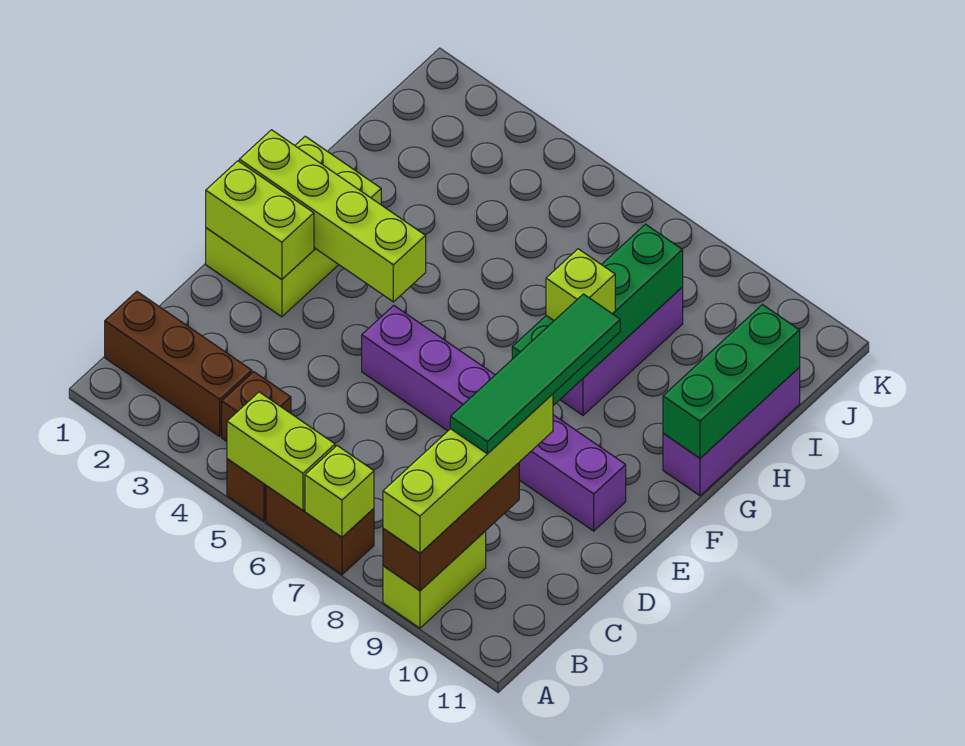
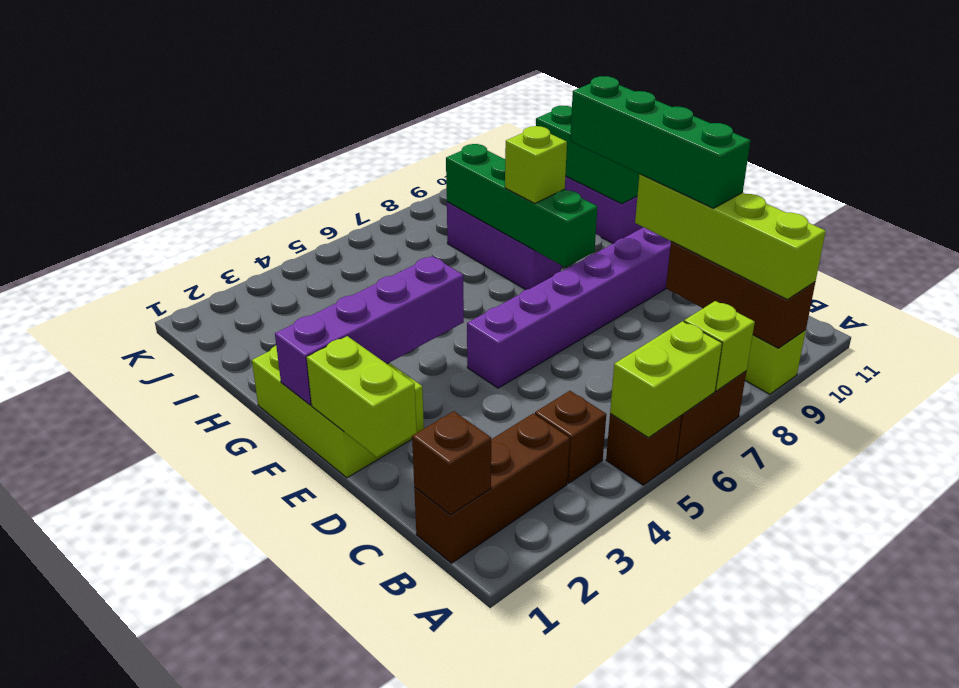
none -> brown brick B1 level 2
green tile C9:F9 level 4 -> green brick C9:F9 level 4
lime brick E1:E2 level 2 -> lime brick D1:E1 level 2
lime brick F1:F4 level 2 -> purple brick F1:F4 level 2

